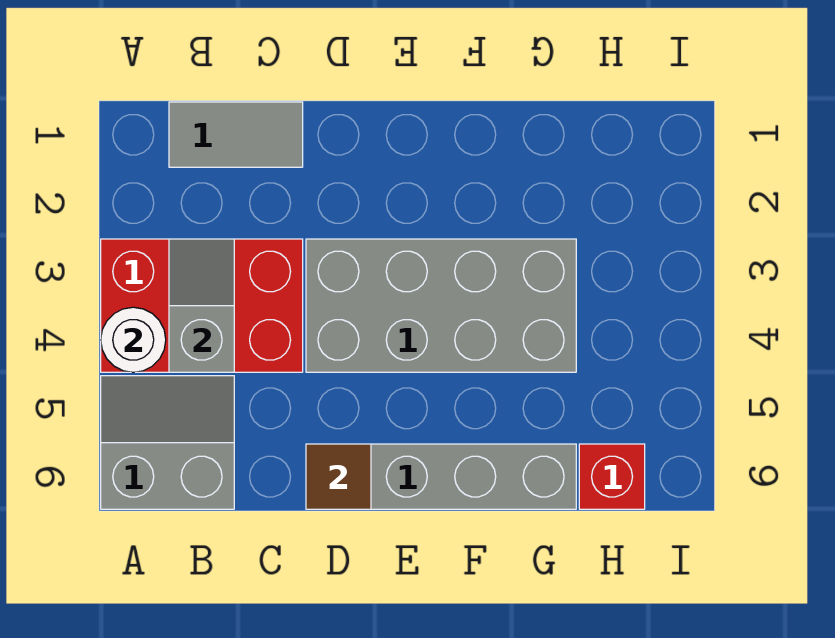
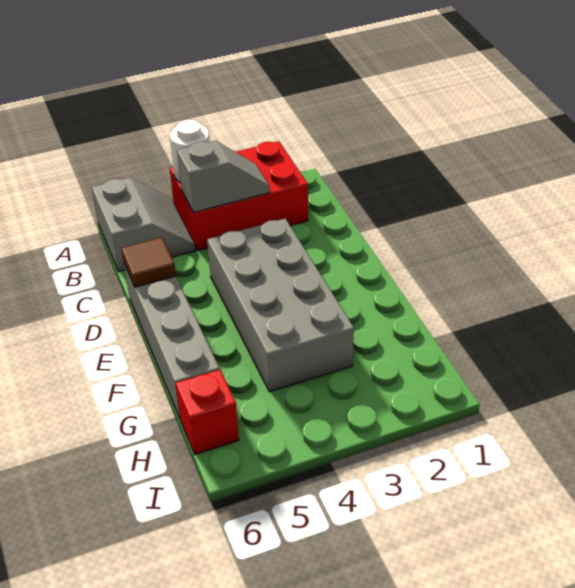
red brick A3:C4 level 1 -> red brick A2:B4 level 1
grey tile B1:C1 level 1 -> none

